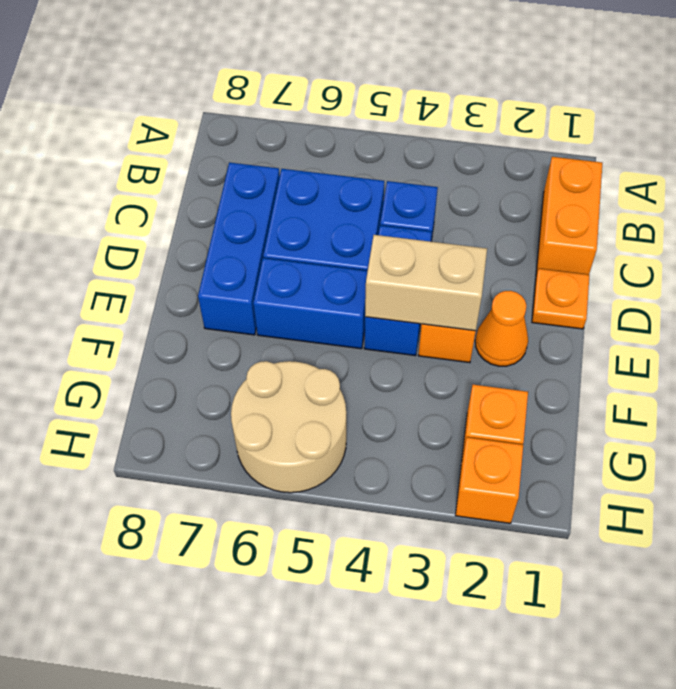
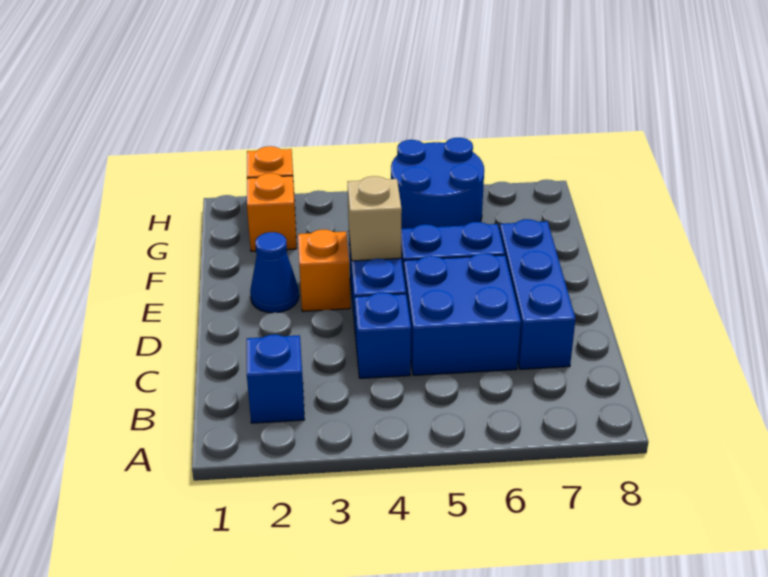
orange brick B1:C1 level 1 -> none
none -> blue brick B2 level 1
orange plate D1 level 1 -> none
orange cone E2 level 1 -> blue cone E2 level 1
tan brick E3:E4 level 2 -> tan brick E4 level 2
tan round brick G5:H6 level 1 -> blue round brick G5:H6 level 1

